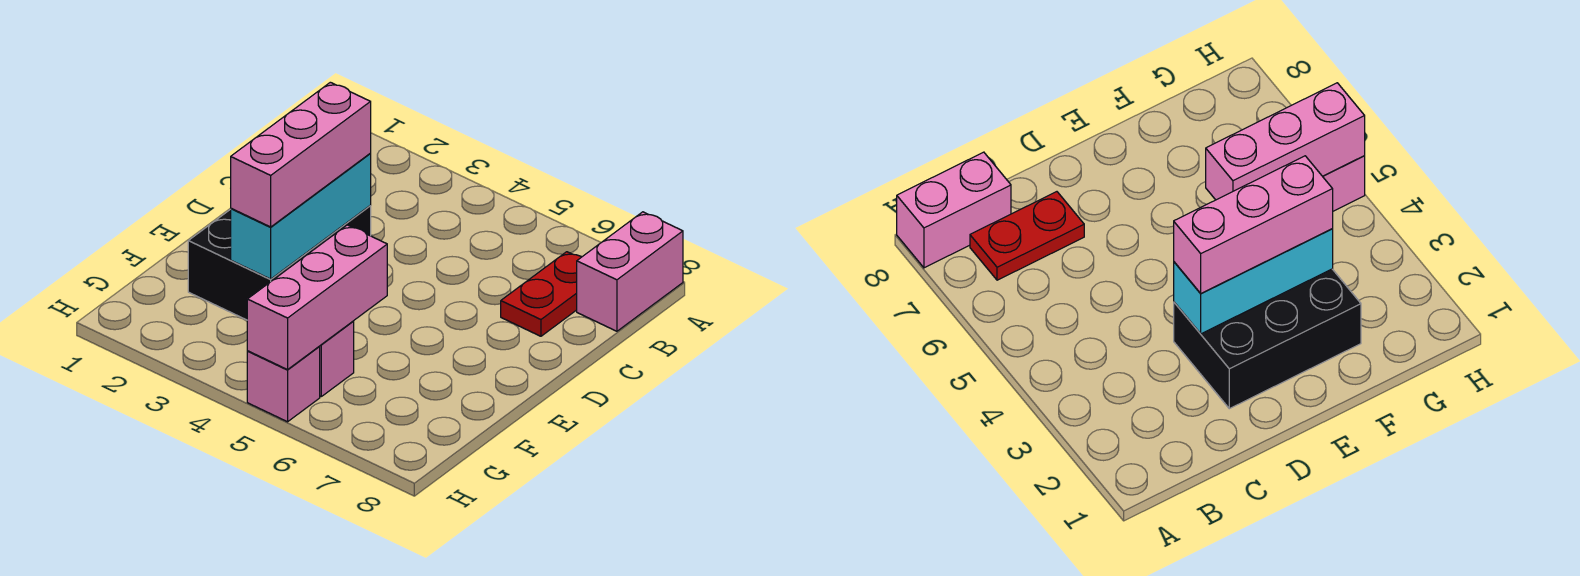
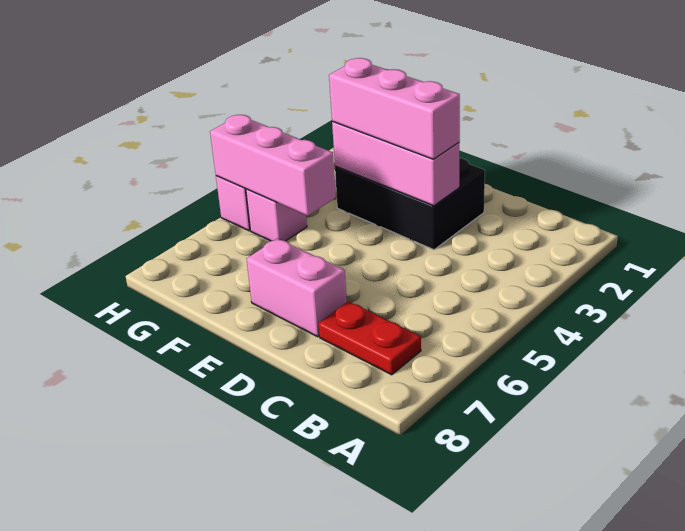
pink brick A8:B8 level 1 -> pink brick D7:E7 level 1
cyan brick D3:F3 level 2 -> pink brick D3:F3 level 2

